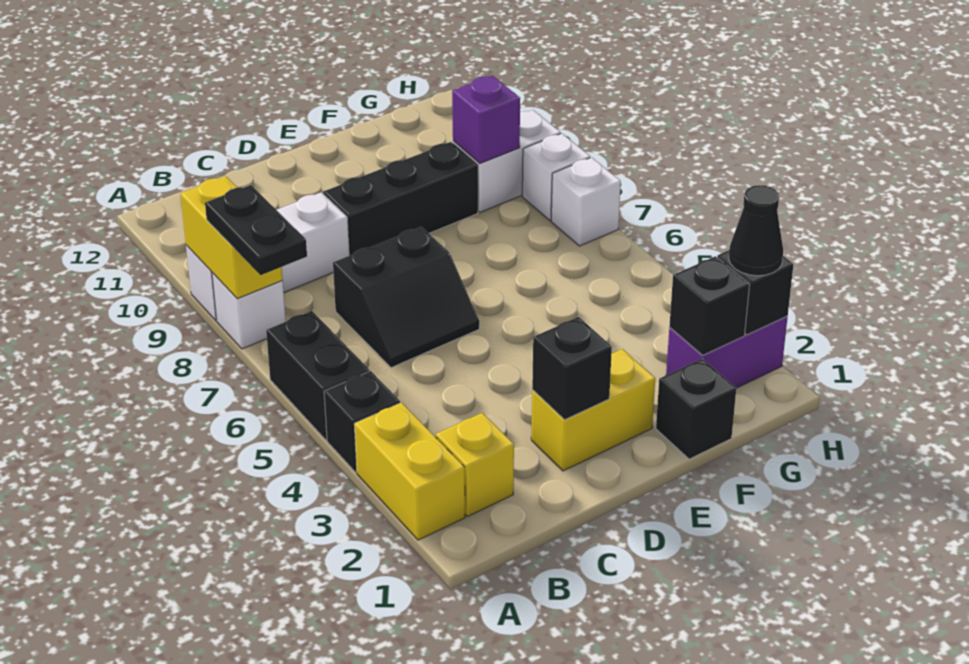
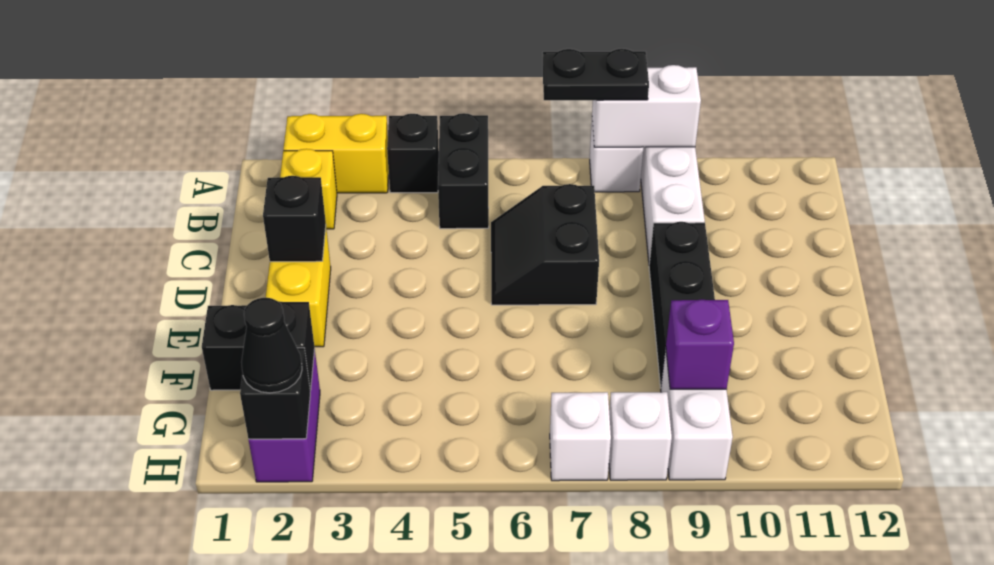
black brick A5:A6 level 1 -> black brick A5:B5 level 1
yellow brick A8:A9 level 2 -> white brick A8:A9 level 2

